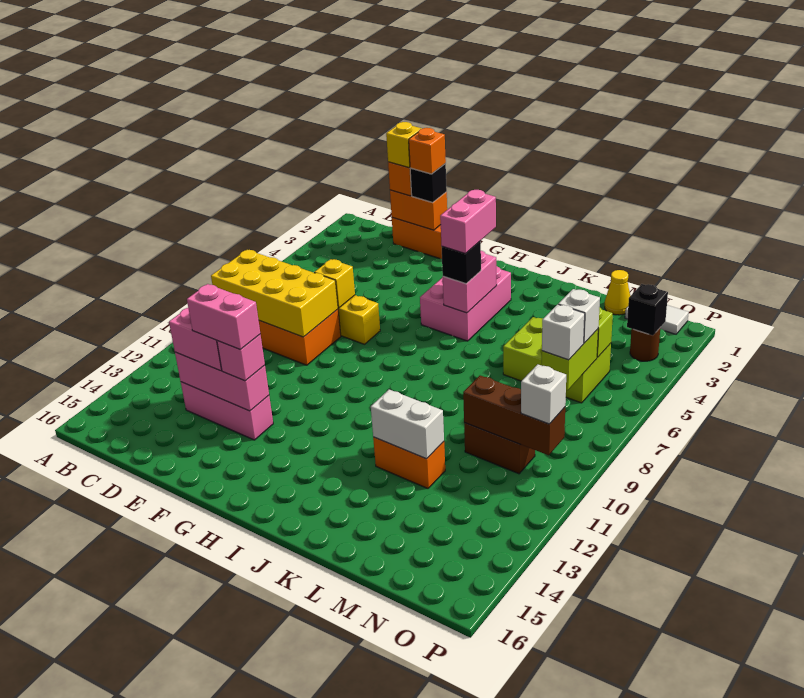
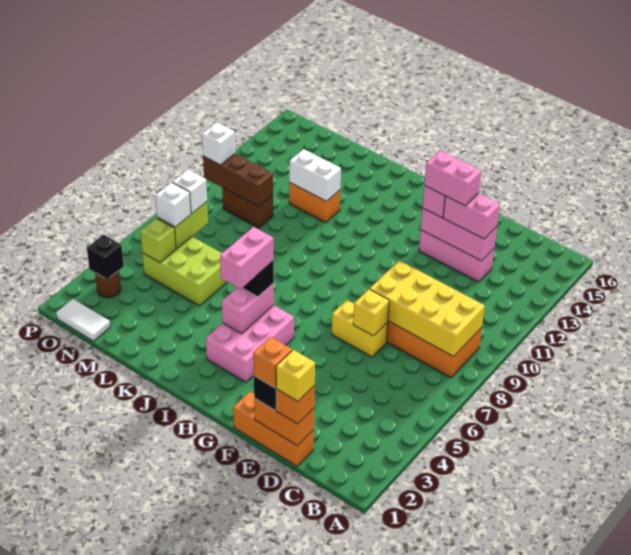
yellow cone M1 level 1 -> none

